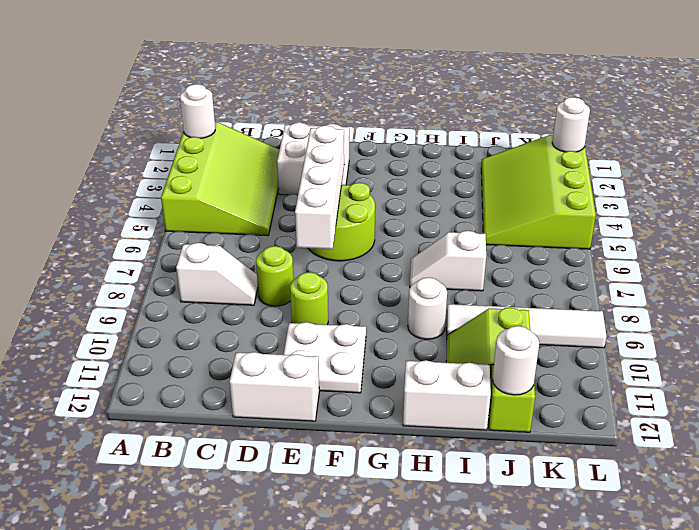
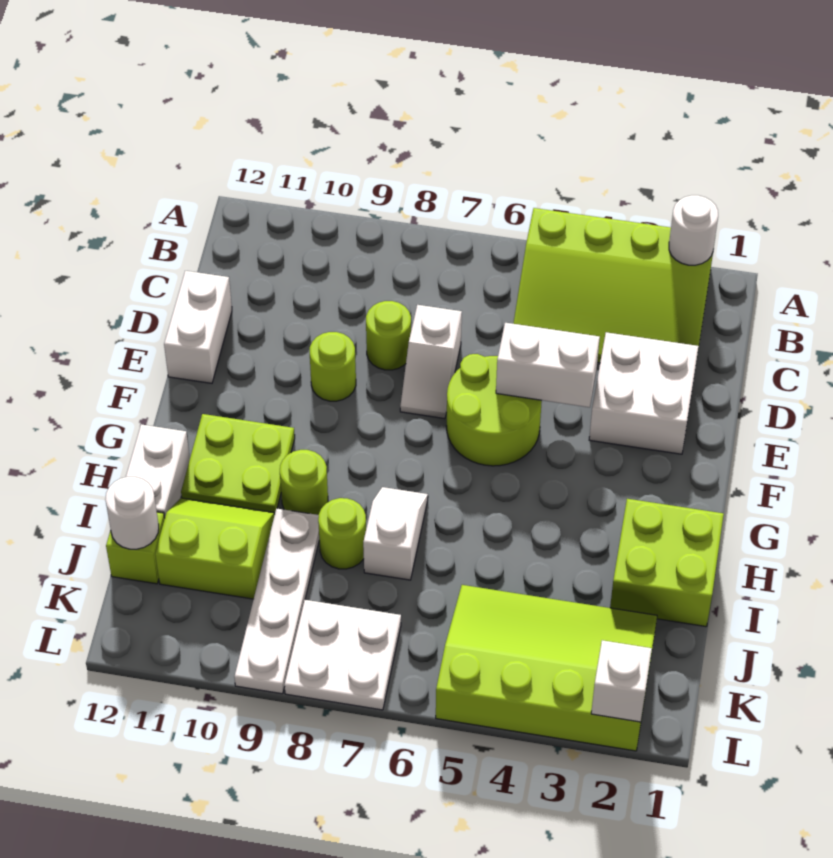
white slope B8:C8 level 1 top B -> white slope D7:E7 level 1 top D
white brick E4:E7 level 2 -> white brick E4:E5 level 2
white plate E10:F11 level 1 -> white plate K7:L8 level 1
none -> lime plate G10:H11 level 1
none -> lime brick H1:I2 level 1
white round brick H9 level 1 -> lime round brick H9 level 1
none -> lime round brick I8 level 1
white tile I9:L9 level 1 -> white plate I9:L9 level 1
white round brick L2 level 2 -> white brick L2 level 2

